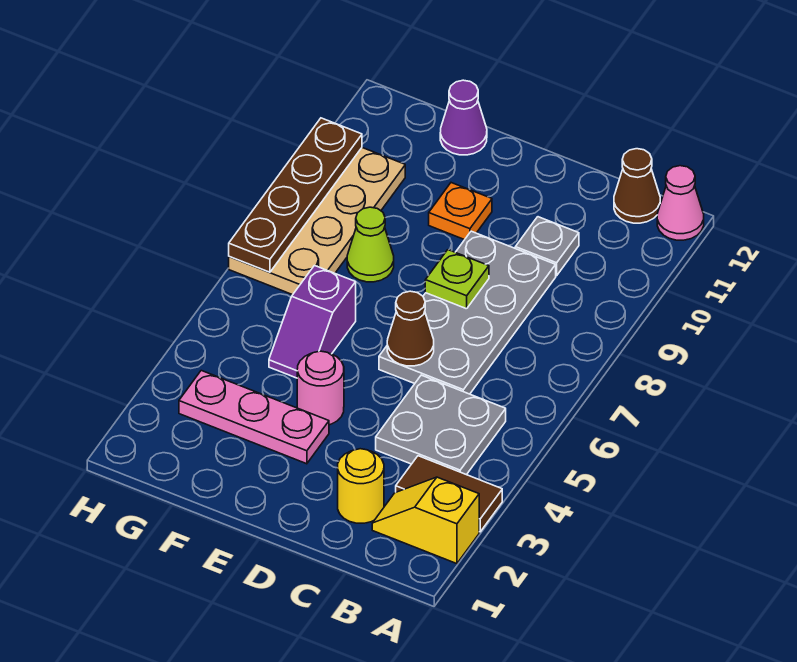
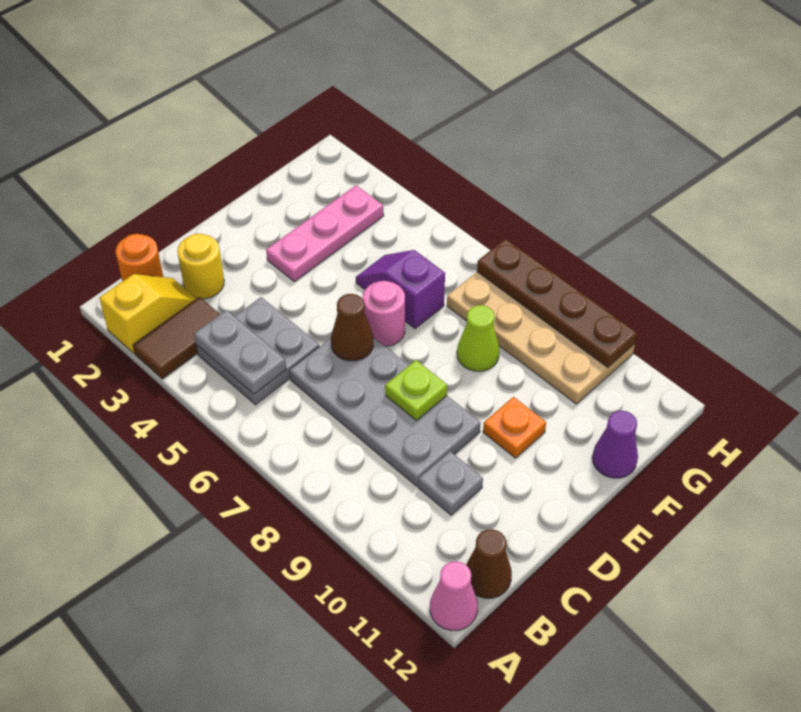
none -> orange round brick B1 level 1
none -> grey plate B4:B5 level 2
pink round brick E4 level 1 -> pink round brick E6 level 1

